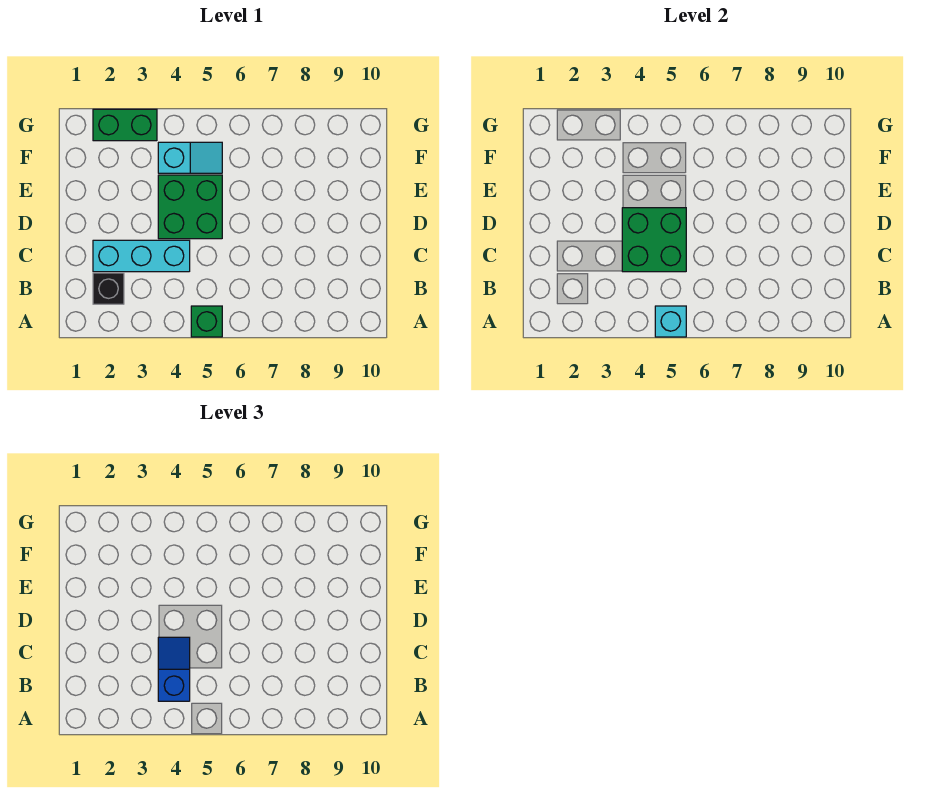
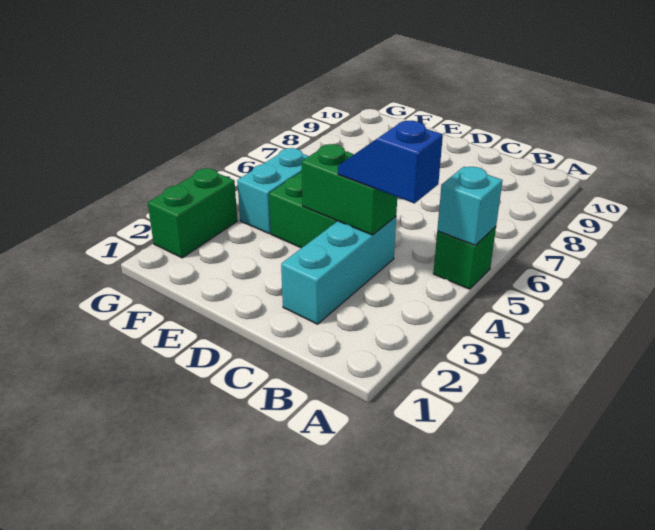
black brick B2 level 1 -> none
green brick C4:D5 level 2 -> green brick C4:D4 level 2
cyan slope F4:F5 level 1 top 4 -> cyan brick F4:F5 level 1

